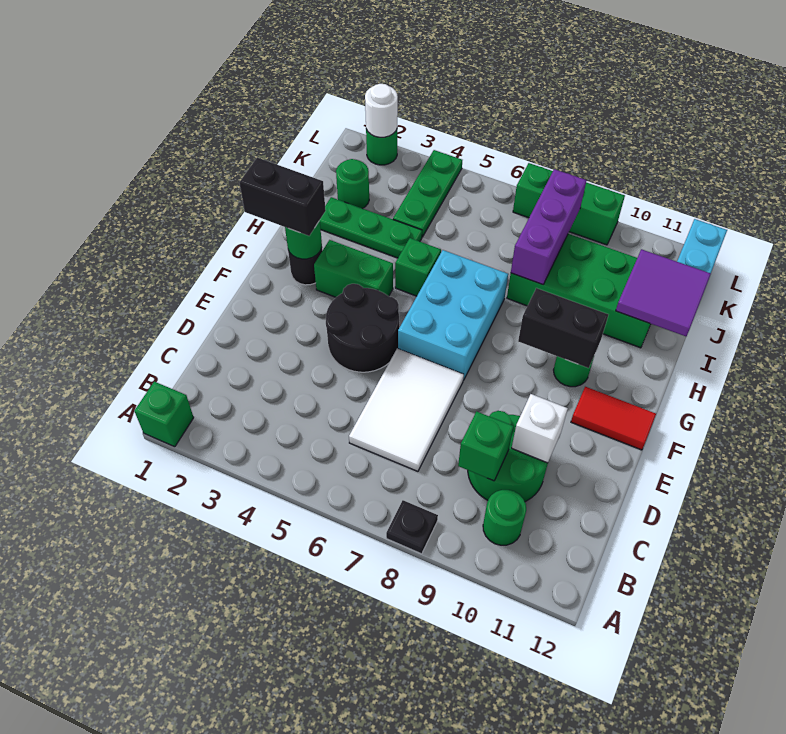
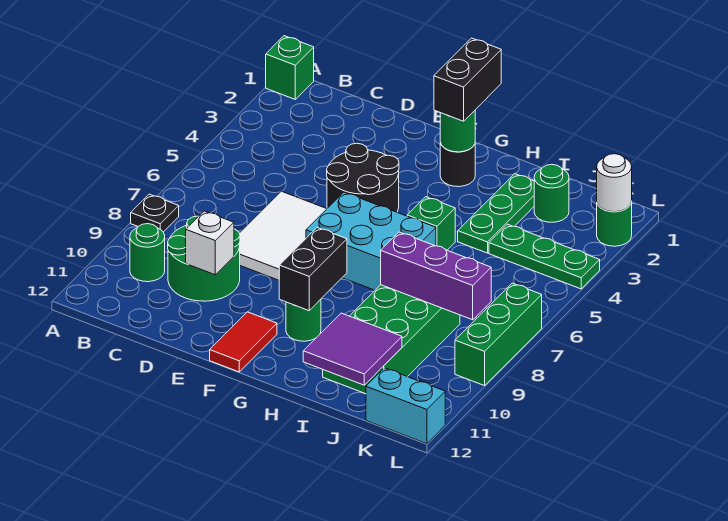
white tile C6:E7 level 1 -> white tile D6:E8 level 1
green brick C9 level 2 -> none
green brick G3:G4 level 1 -> none

